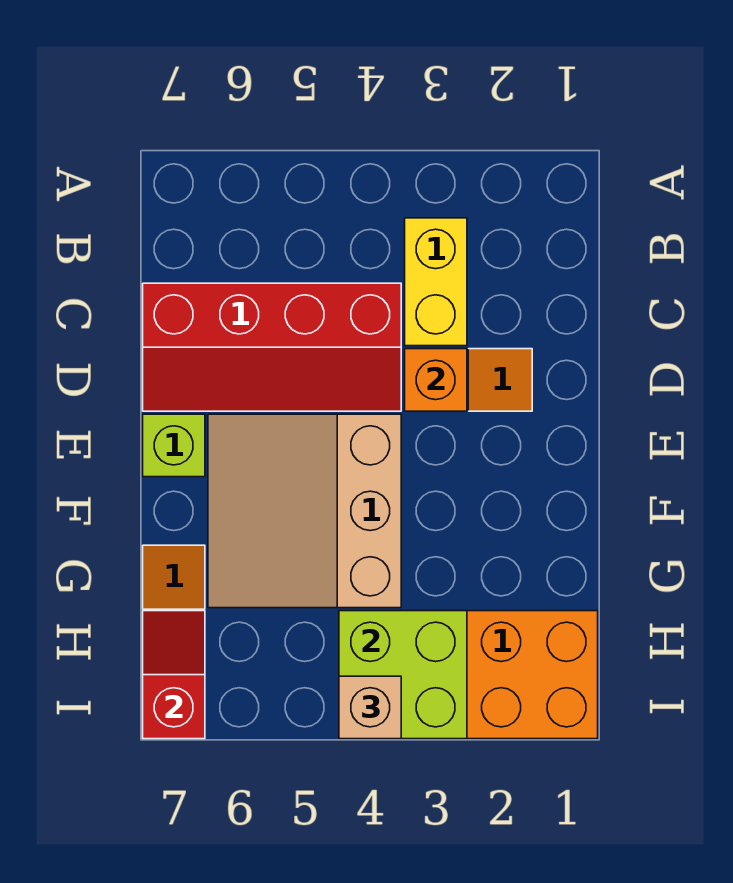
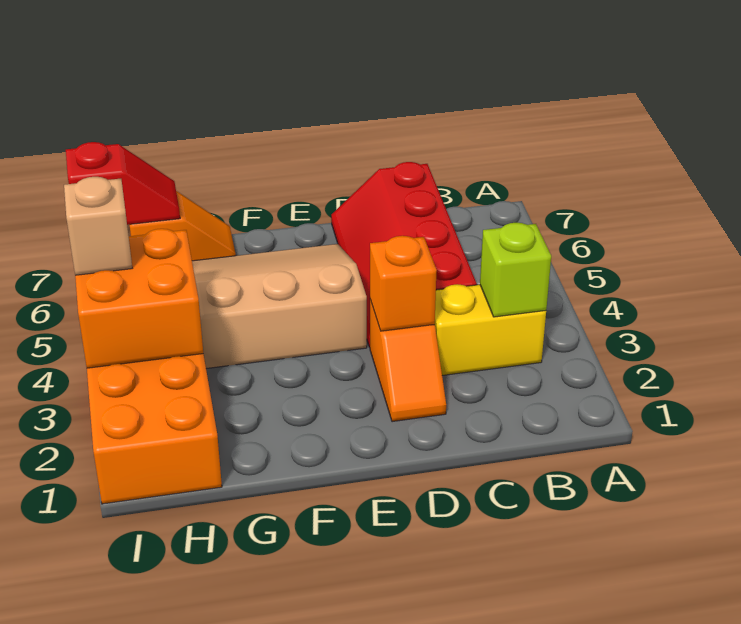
lime brick E7 level 1 -> lime brick B3 level 2
lime brick H3:I4 level 2 -> orange brick H3:I4 level 2

